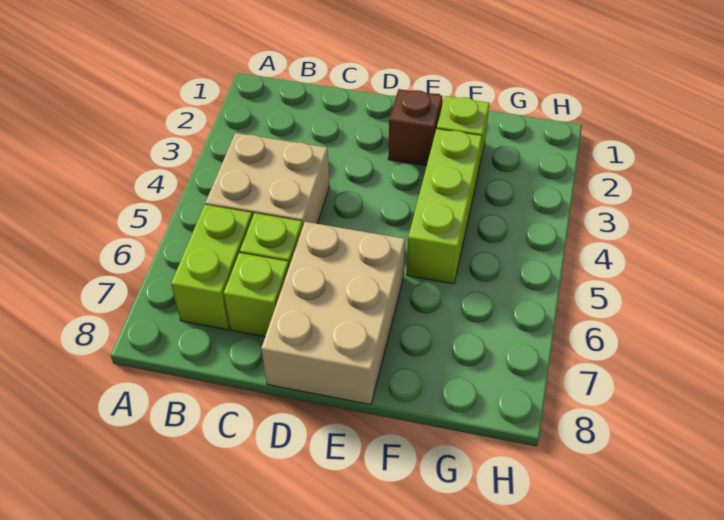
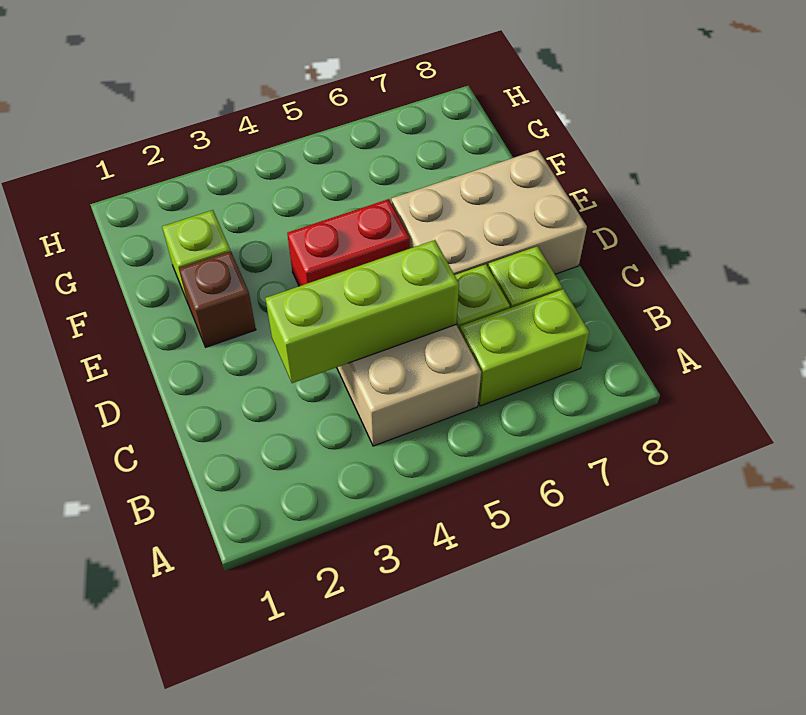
none -> red brick E4:E5 level 1
lime brick F3:F5 level 1 -> lime brick C3:C5 level 2

